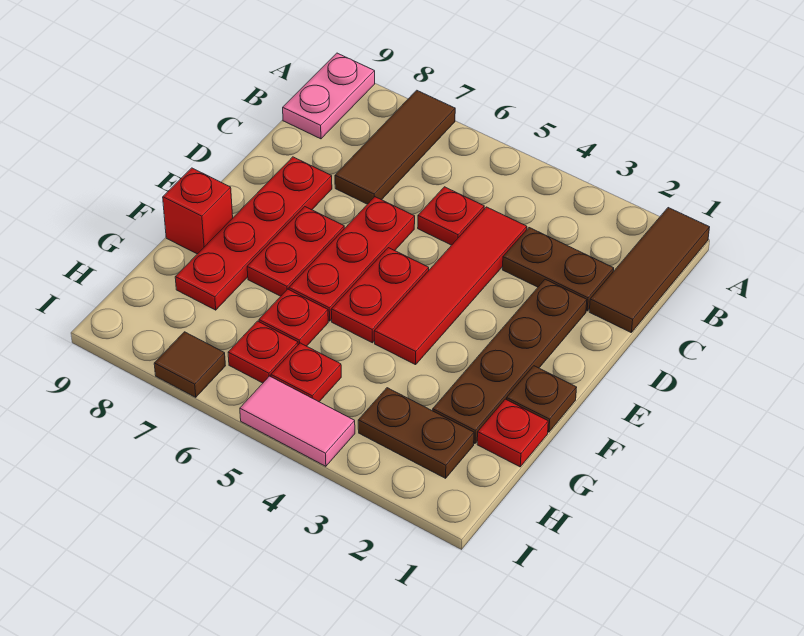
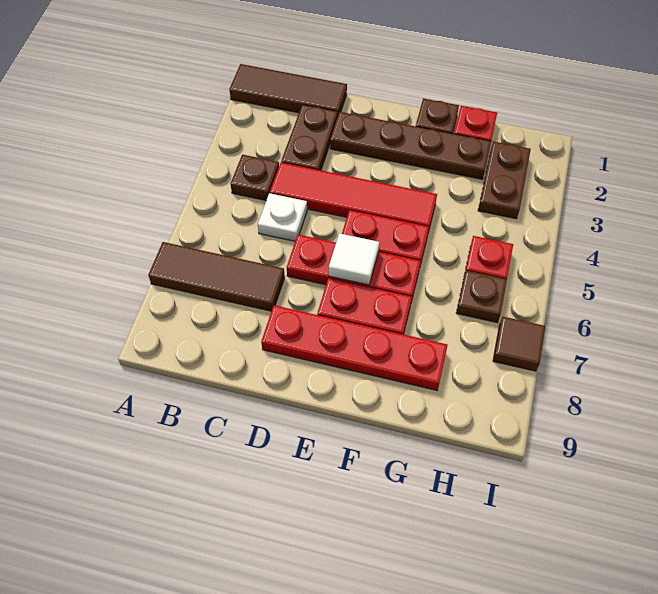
pink plate A9:B9 level 1 -> none
none -> brown plate B4 level 1
red plate C5 level 1 -> white plate C5 level 1
none -> white tile E6 level 2
red brick F9 level 1 -> none
red plate G6 level 1 -> none
red plate H6 level 1 -> brown plate H6 level 1
pink tile I4:I5 level 1 -> none

